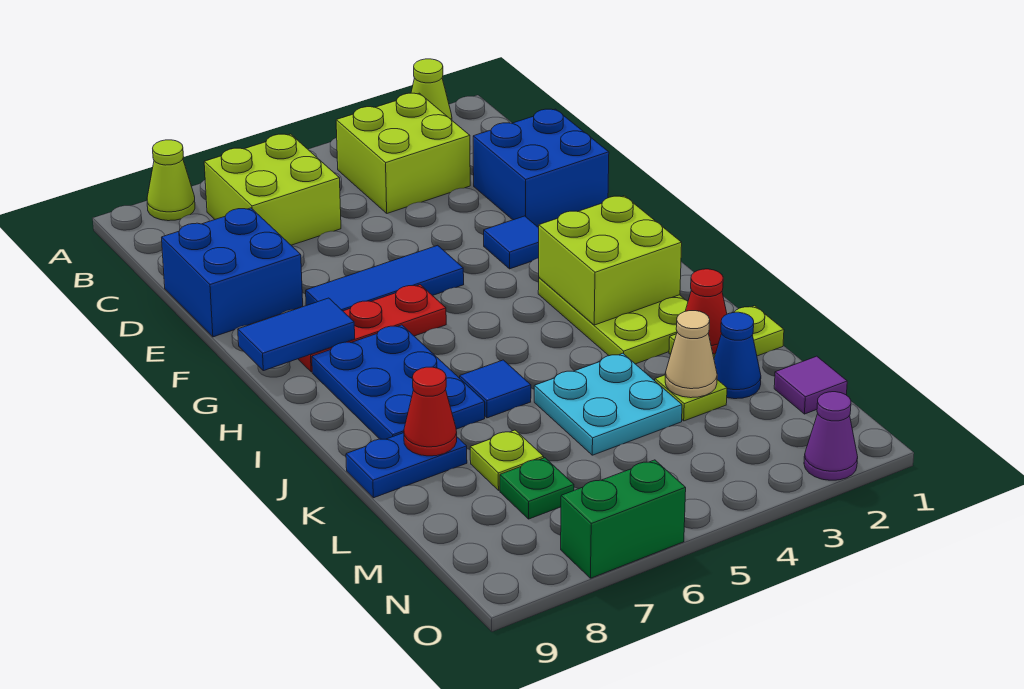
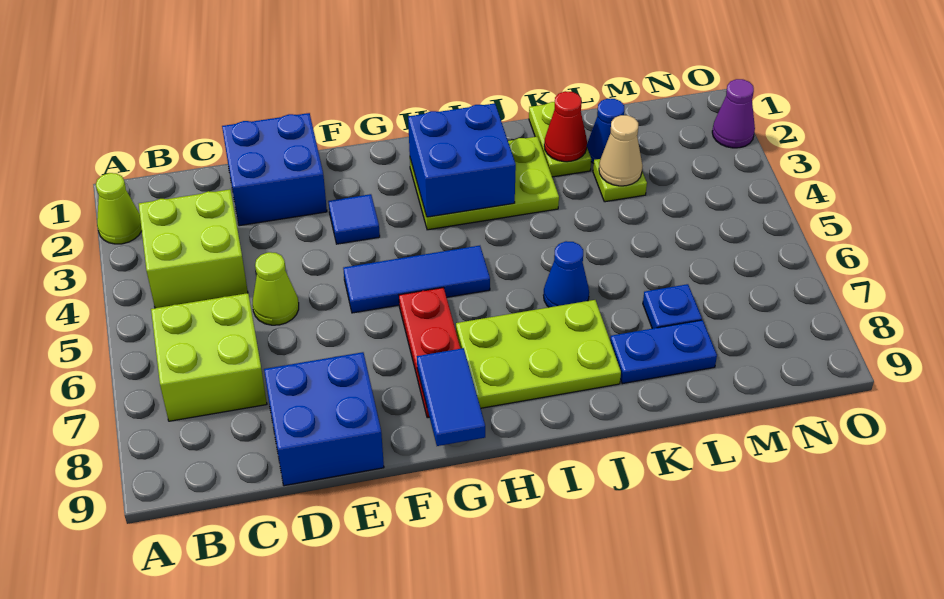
lime cone A8 level 1 -> lime cone D5 level 1
blue tile F5:F7 level 1 -> blue tile F5:H5 level 1
lime brick H2:I3 level 2 -> blue brick H2:I3 level 2
blue plate H7:J8 level 1 -> lime plate H7:J8 level 1
blue tile J6 level 1 -> blue cone J6 level 1
cyan plate K4:L5 level 1 -> none
blue plate K8:K9 level 1 -> blue plate K8:L8 level 1
red cone K8 level 2 -> none
lime plate L7 level 1 -> blue plate L7 level 1
purple tile M1 level 1 -> none
green plate M7 level 1 -> none
green brick O6:O7 level 1 -> none

